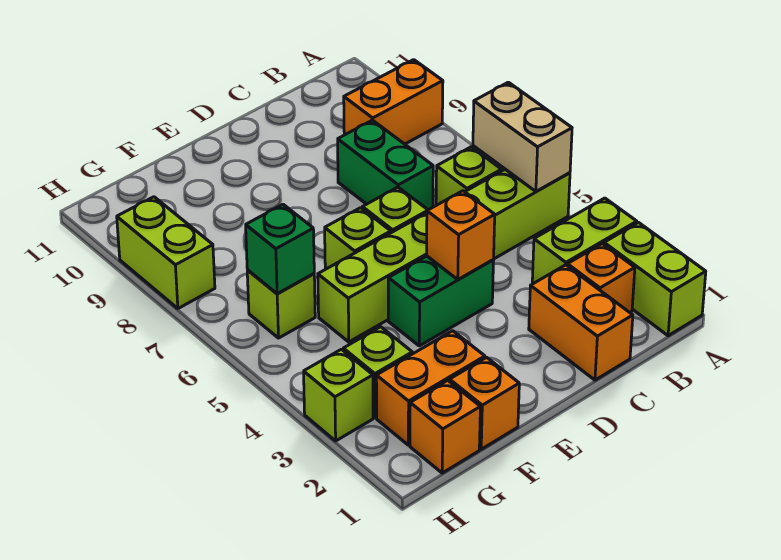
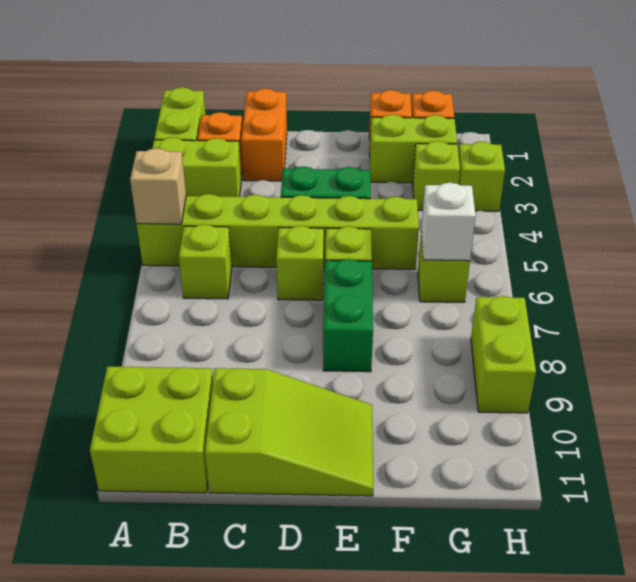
tan brick A5:A6 level 2 -> tan brick A5 level 2
orange brick A9:B9 level 1 -> none
none -> lime brick A10:B11 level 1
green brick C7:C8 level 1 -> green brick E7:E8 level 1
none -> lime slope C10:E11 level 1 top C
orange brick D4 level 2 -> none
orange brick F2:G2 level 1 -> lime brick F2:G2 level 1
green brick G6 level 2 -> white brick G6 level 2

